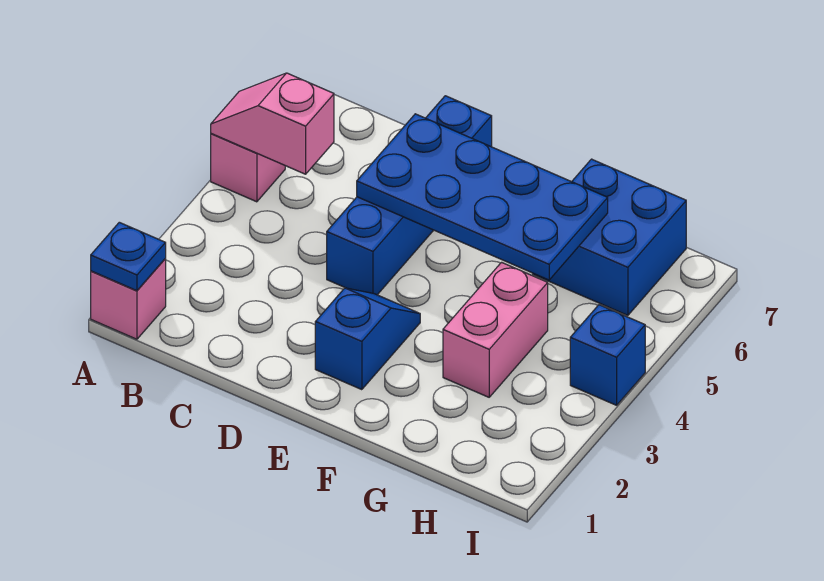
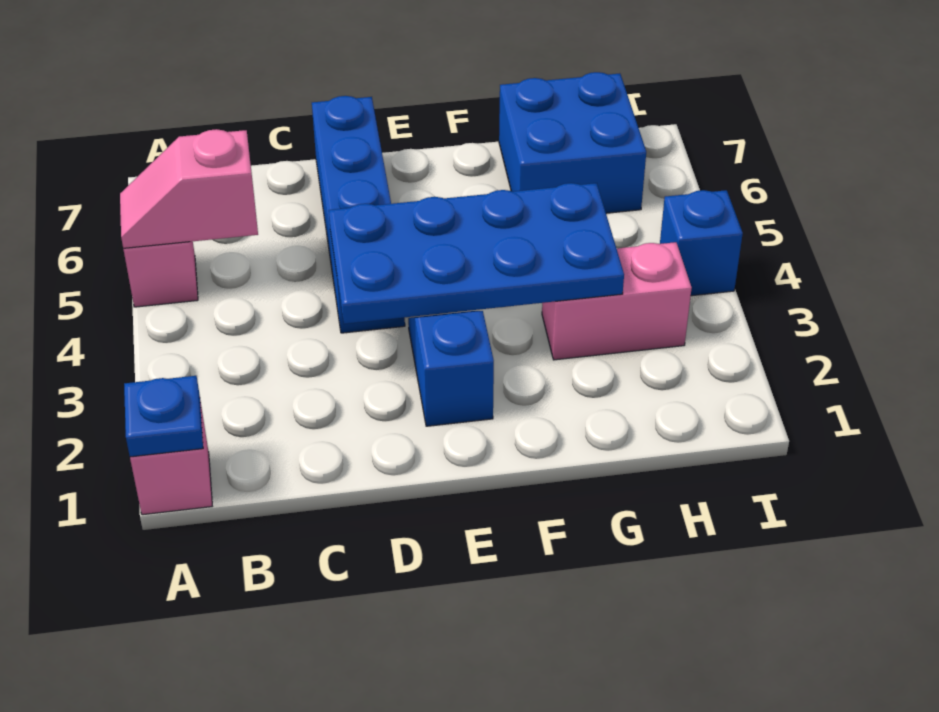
blue plate D5:G6 level 2 -> blue plate D3:G4 level 2
pink brick G3:G4 level 1 -> pink brick G3:H3 level 1

